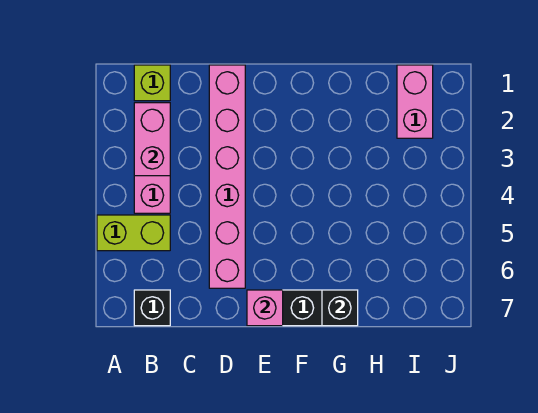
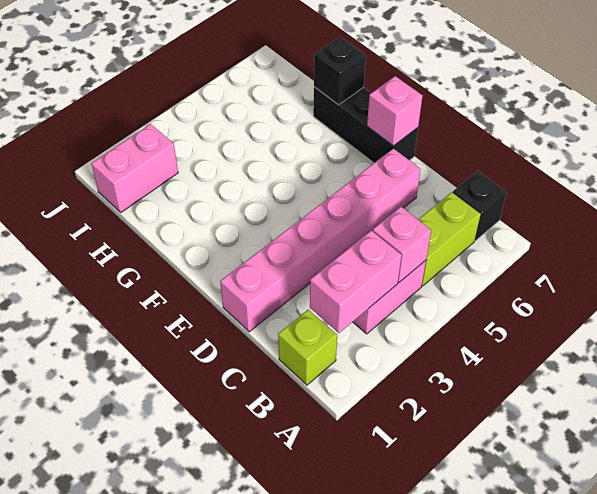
lime brick A5:B5 level 1 -> lime brick B5:B6 level 1
none -> pink brick B4 level 2

